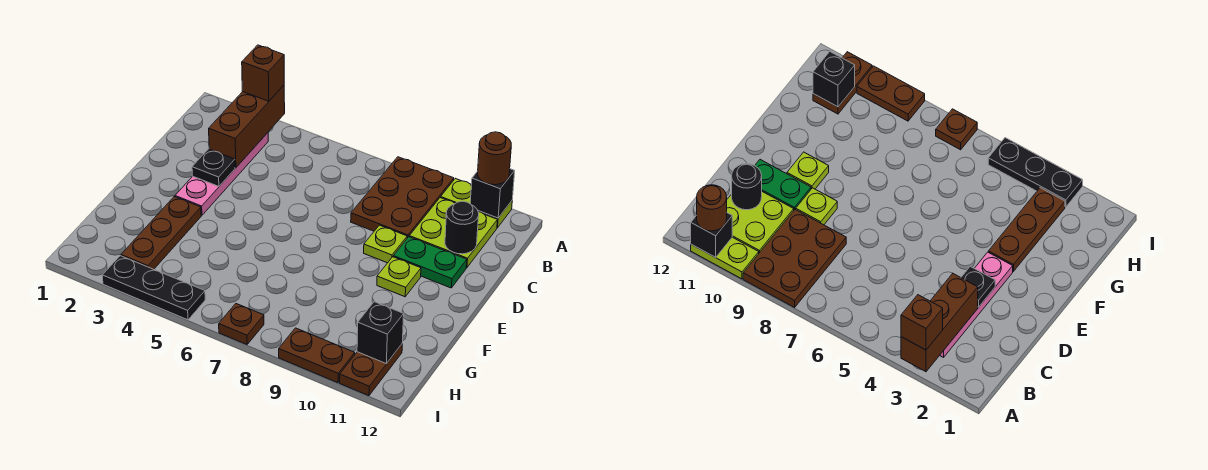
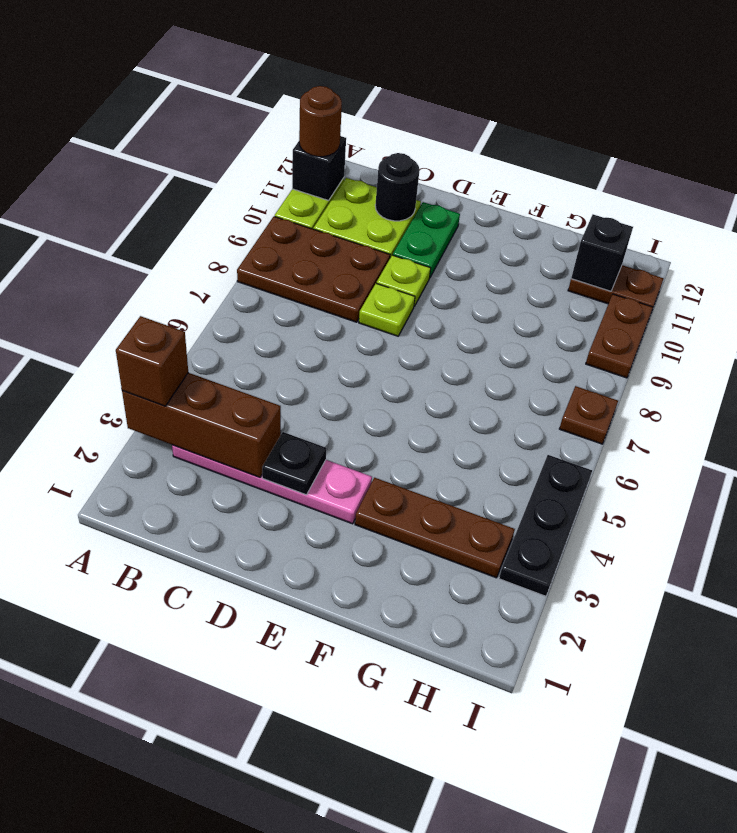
lime plate E10 level 1 -> lime plate D8 level 1

